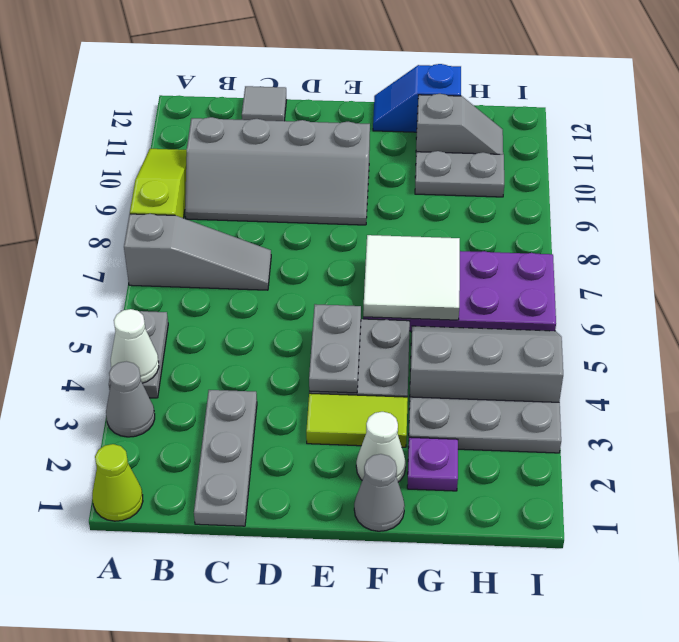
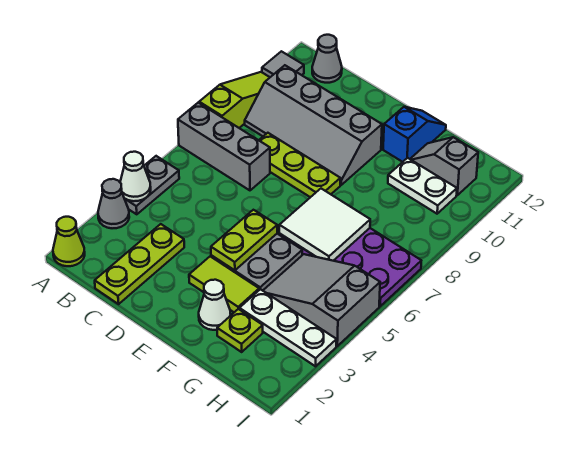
grey slope A7:C7 level 1 top A -> grey brick A7:C7 level 1
grey plate C1:C3 level 1 -> lime plate C1:C3 level 1
none -> lime plate C8:E8 level 1
grey tile C12 level 1 -> grey tile A11 level 1
grey plate E4:E5 level 2 -> lime plate E4:E5 level 2
grey cone F1 level 1 -> grey cone B12 level 1
blue slope F12:G12 level 1 top G -> blue slope F11:F12 level 1 top 11
purple plate G2 level 1 -> lime plate G2 level 1
grey plate G3:I3 level 1 -> white plate G3:I3 level 1
grey slope G4:I5 level 1 top 4 -> grey slope G4:I5 level 1 top I
grey plate G10:H10 level 1 -> white plate G10:H10 level 1
grey slope G11:H11 level 1 top G -> grey slope G11:H11 level 1 top H

